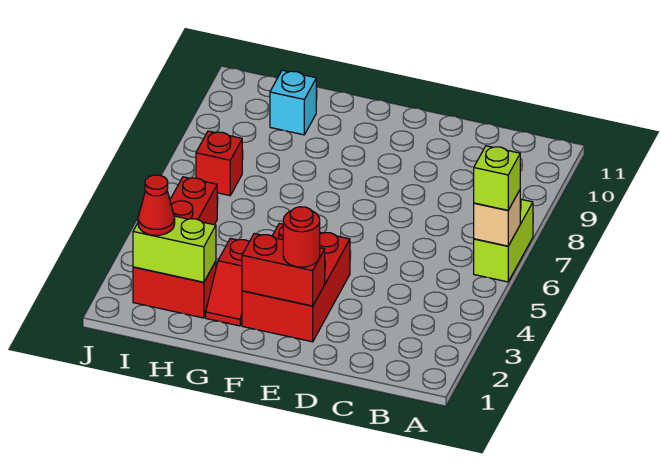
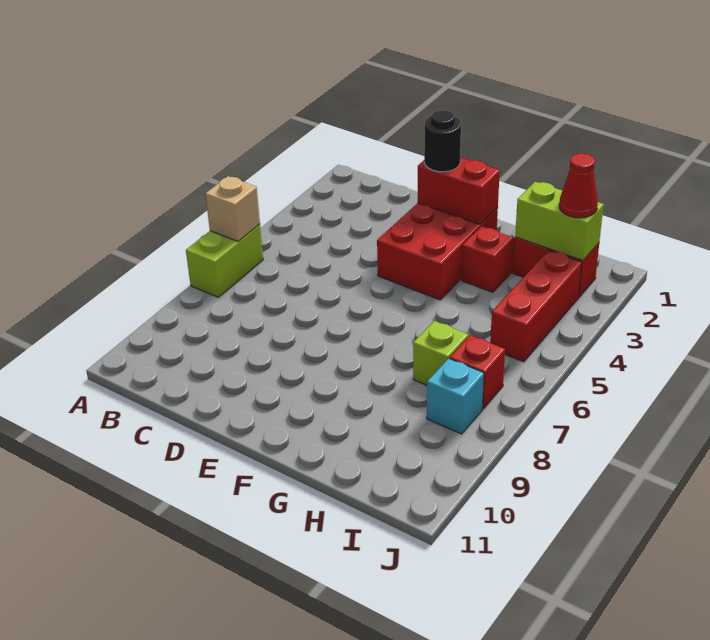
lime brick A6 level 3 -> lime brick H7 level 1
red round brick E2 level 3 -> black round brick E2 level 3
cyan brick H10 level 1 -> cyan brick I8 level 1

